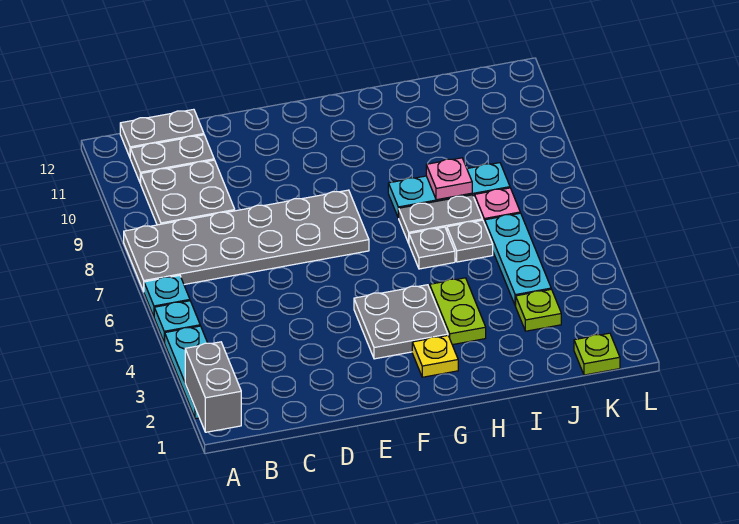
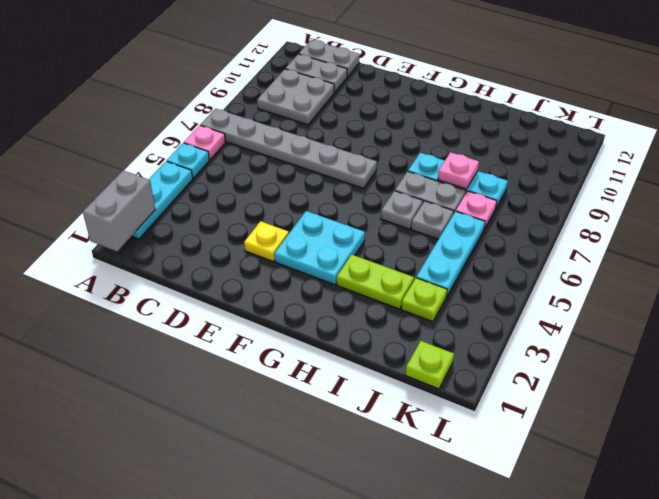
cyan plate A6 level 1 -> pink plate A6 level 1
grey plate A7:F8 level 1 -> grey plate A7:F7 level 1
grey plate F3:G4 level 1 -> cyan plate F3:G4 level 1
yellow plate G2 level 1 -> yellow plate E3 level 1
lime plate H3:H4 level 1 -> lime plate H3:I3 level 1

